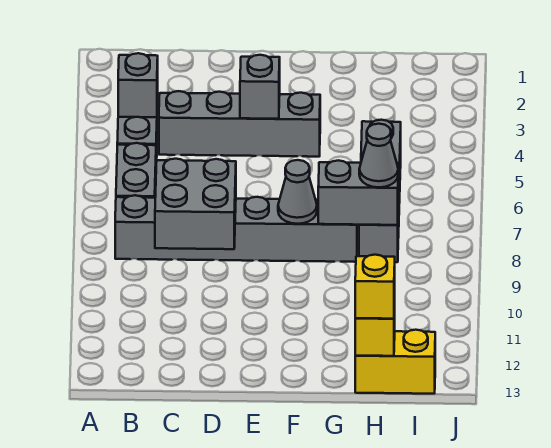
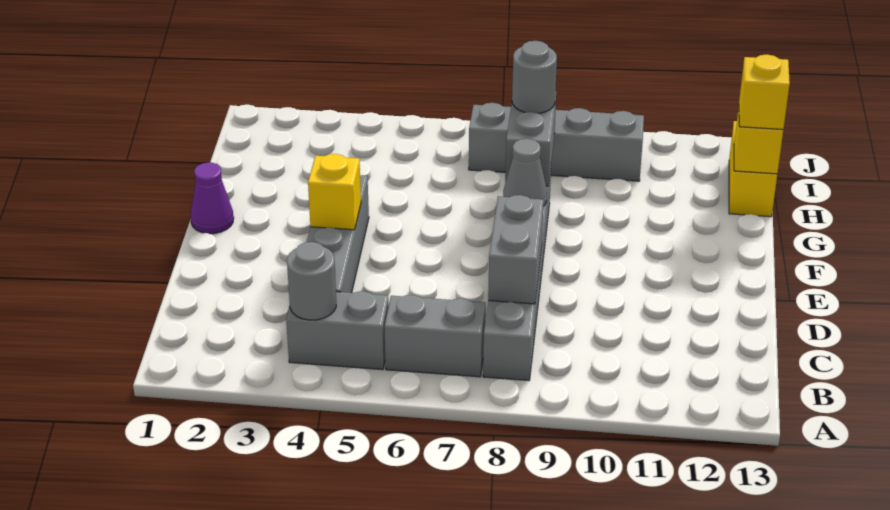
grey brick B4 level 2 -> grey round brick B4 level 2
grey brick C8:D9 level 2 -> grey brick C8:D8 level 2
grey brick E4 level 2 -> yellow brick E4 level 2
none -> purple cone F1 level 1
grey brick H5:H8 level 1 -> grey brick I7:I10 level 1
grey cone H8 level 3 -> grey round brick H8 level 3

